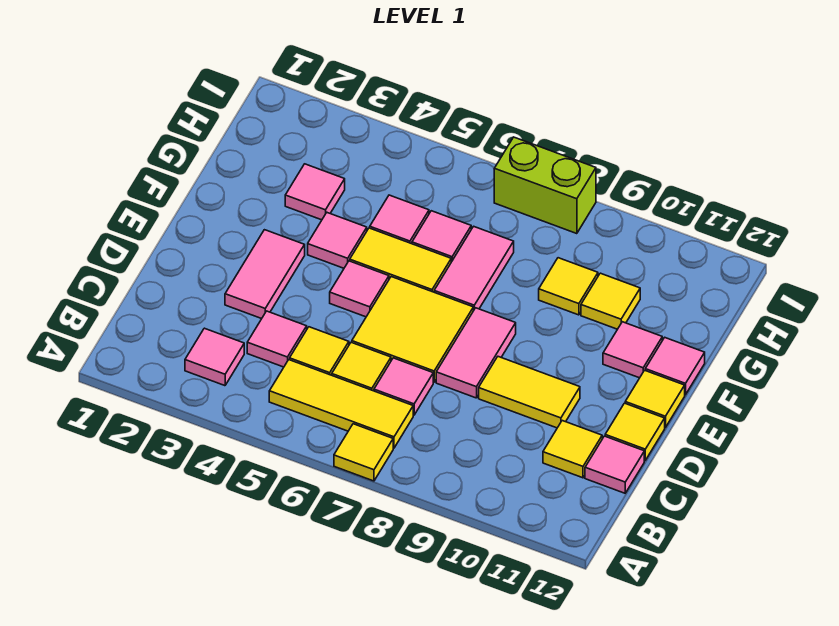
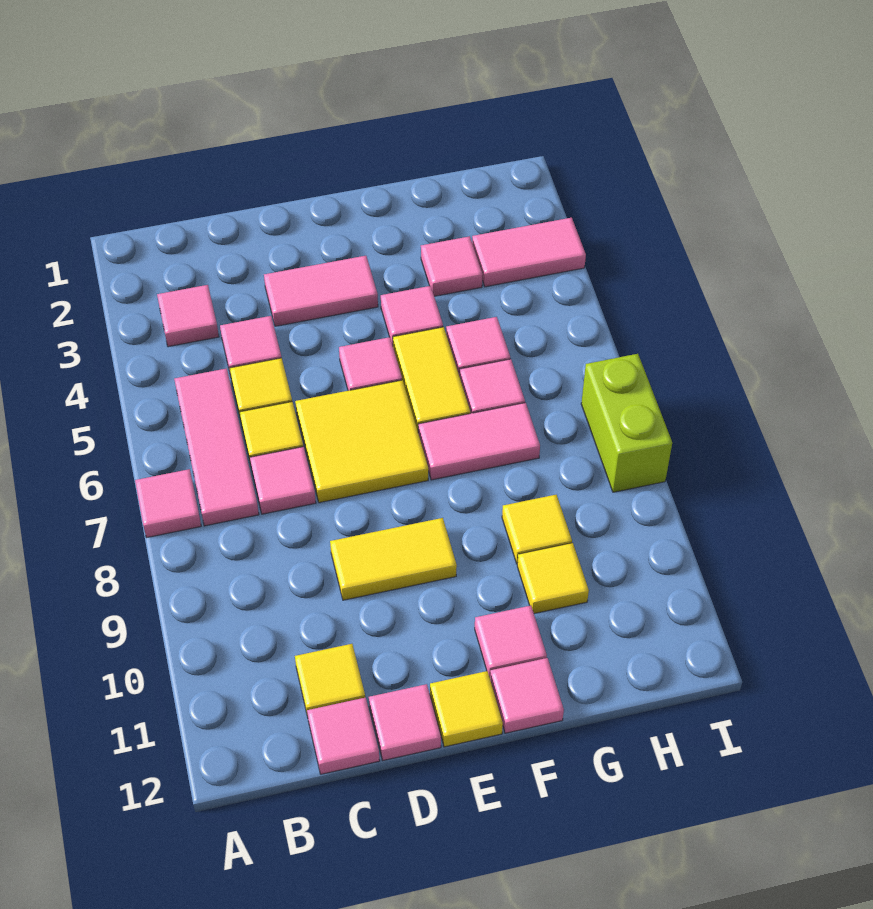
yellow tile A7 level 1 -> pink tile A7 level 1
yellow tile B5:B7 level 1 -> pink tile B5:B7 level 1
pink tile D8:E8 level 1 -> pink tile H3:I3 level 1
yellow tile D9:D10 level 1 -> yellow tile D9:E9 level 1
yellow tile D12 level 1 -> pink tile D12 level 1

